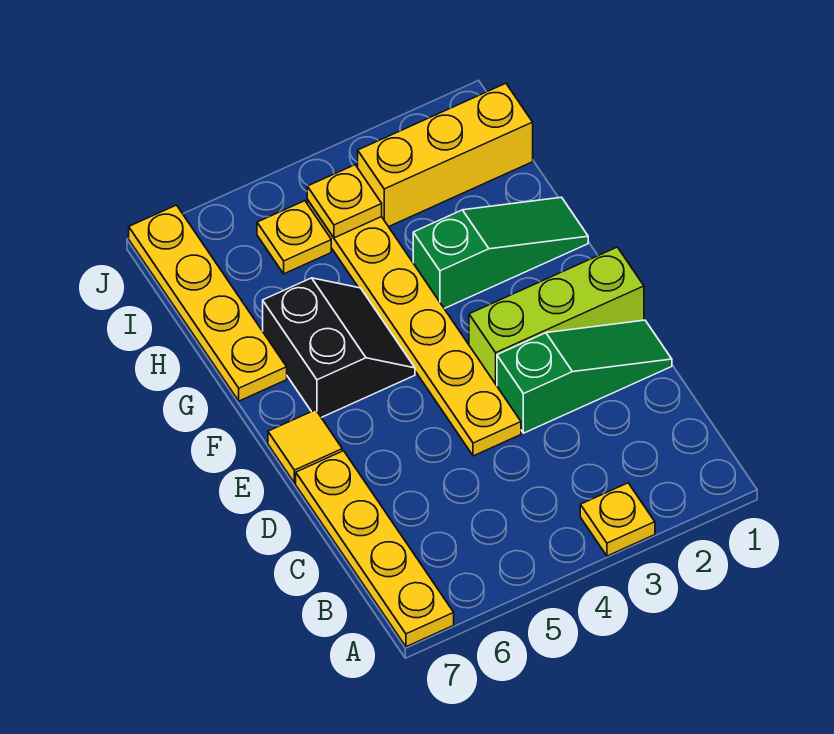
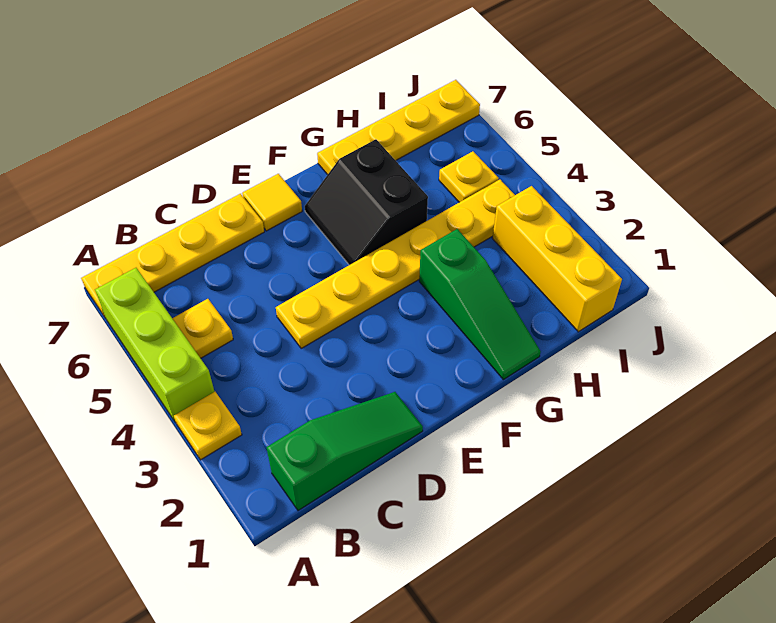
green slope D1:D3 level 1 top 3 -> green slope B1:D1 level 1 top B
lime brick E1:E3 level 1 -> lime brick A4:A6 level 1
black slope F5:G6 level 1 top 6 -> black slope F5:G6 level 1 top G
yellow plate I4 level 2 -> yellow plate B5 level 1

